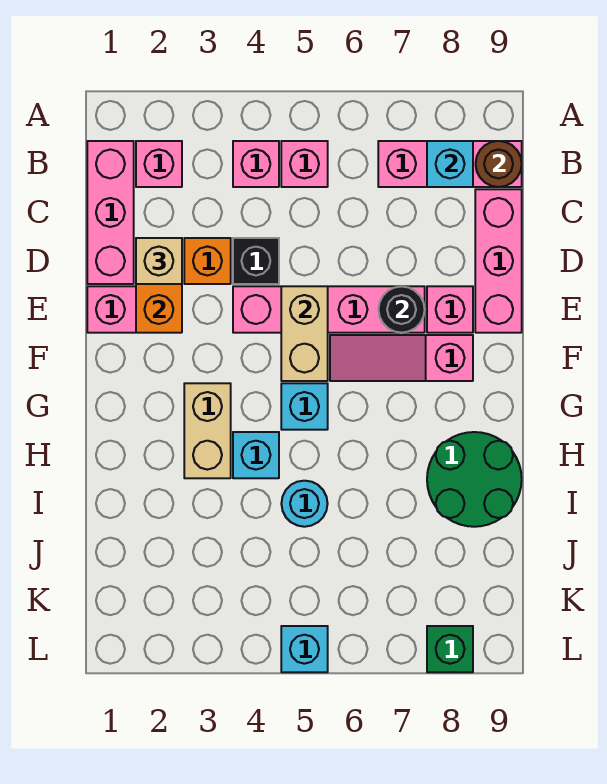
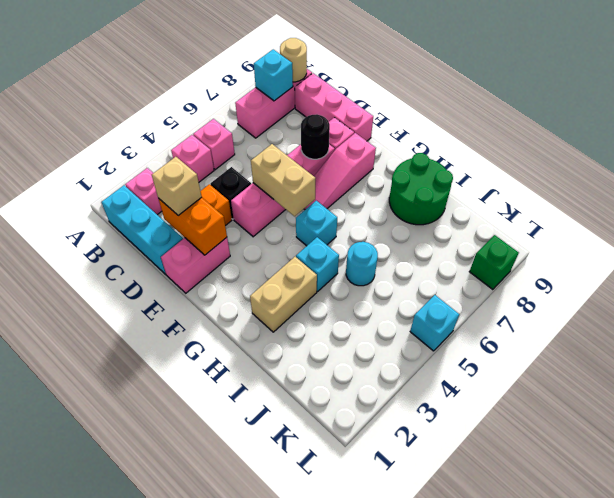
pink brick B1:D1 level 1 -> cyan brick B1:D1 level 1
brown round brick B9 level 2 -> tan round brick B9 level 2
tan brick G3:H3 level 1 -> tan brick H2:H3 level 1

